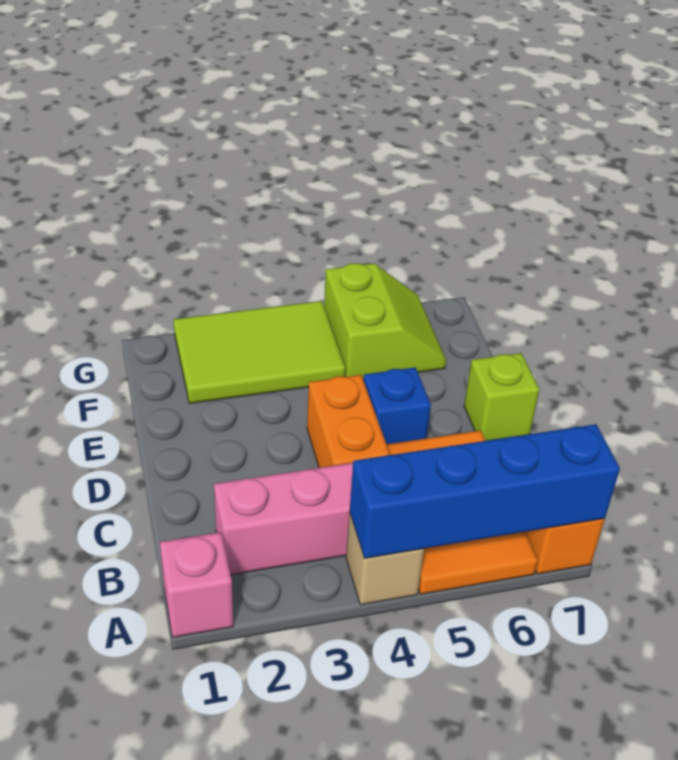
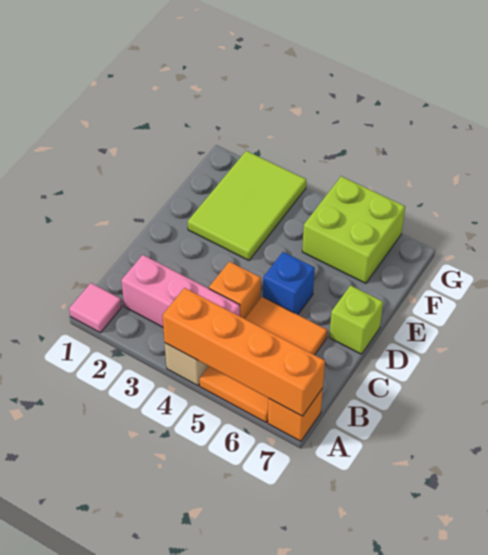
pink brick A1 level 1 -> pink tile A1 level 1
blue brick A4:A7 level 2 -> orange brick A4:A7 level 2
orange brick C4:D4 level 1 -> orange brick C4 level 1
lime tile F2:G4 level 1 -> lime tile E2:G3 level 1
lime slope F5:G6 level 1 top 5 -> lime brick F5:G6 level 1

